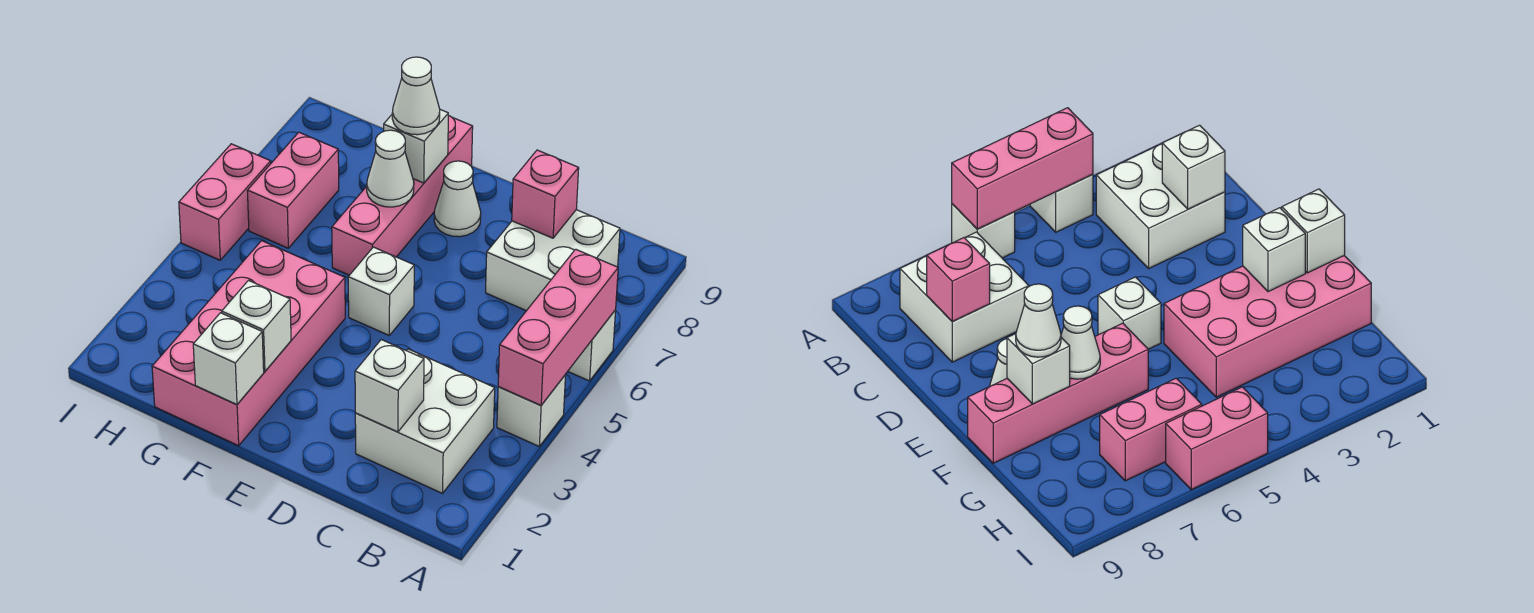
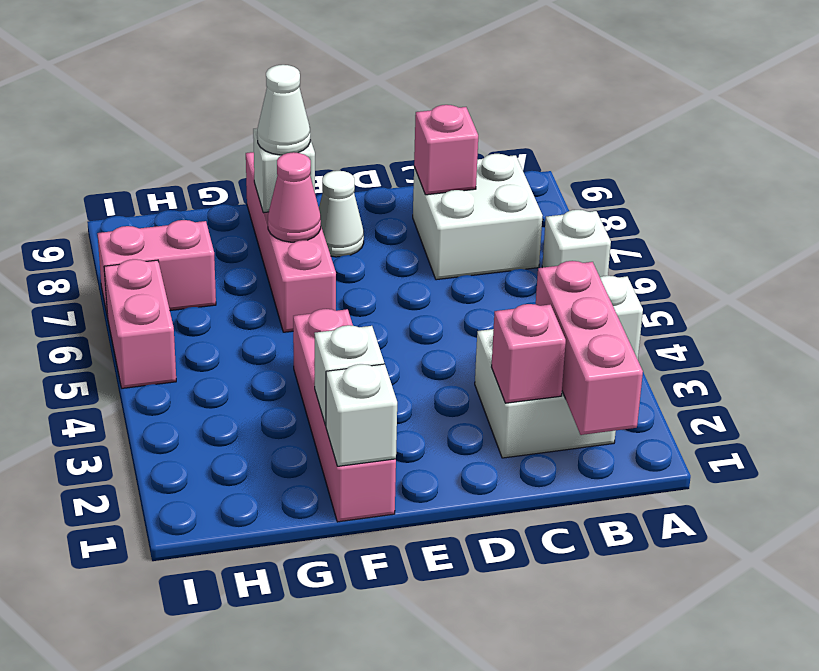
pink brick A4:A6 level 2 -> pink brick B1:B3 level 2
white brick C2 level 2 -> pink brick C2 level 2
white brick E5 level 1 -> none
pink brick F1:G4 level 1 -> pink brick F1:F4 level 1
white cone F7 level 2 -> pink cone F7 level 2
pink brick H6:H7 level 1 -> pink brick H7:I7 level 1

